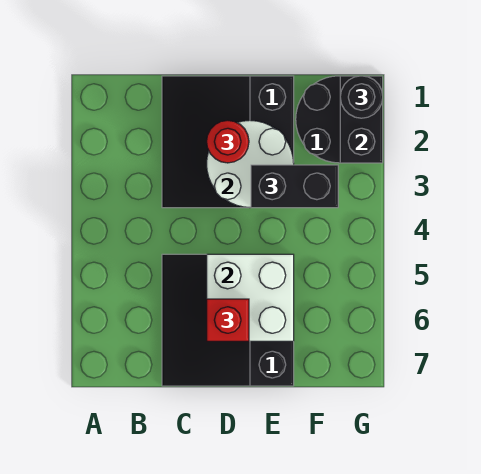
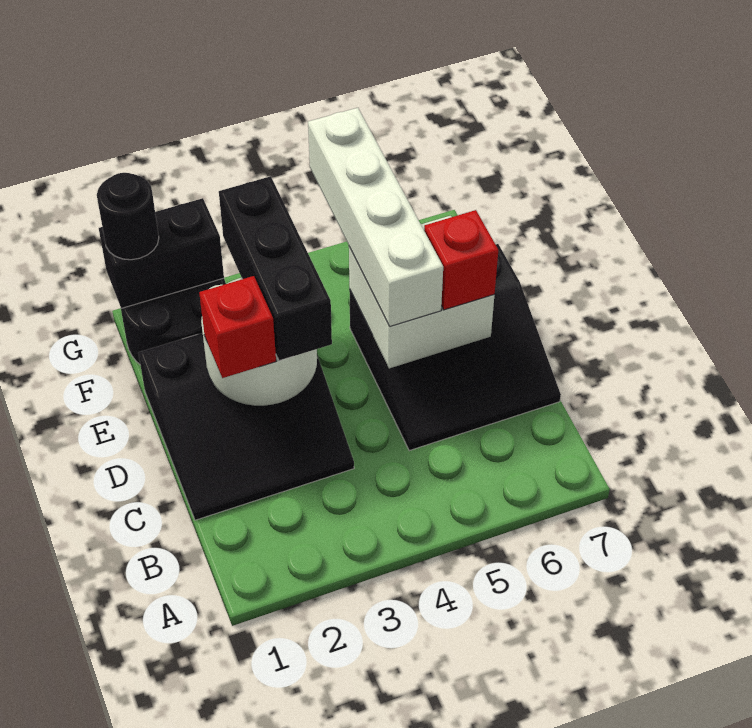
red round brick D2 level 3 -> red brick D2 level 3
none -> white brick D5:G5 level 3
black brick E3:F3 level 3 -> black brick D3:F3 level 3

